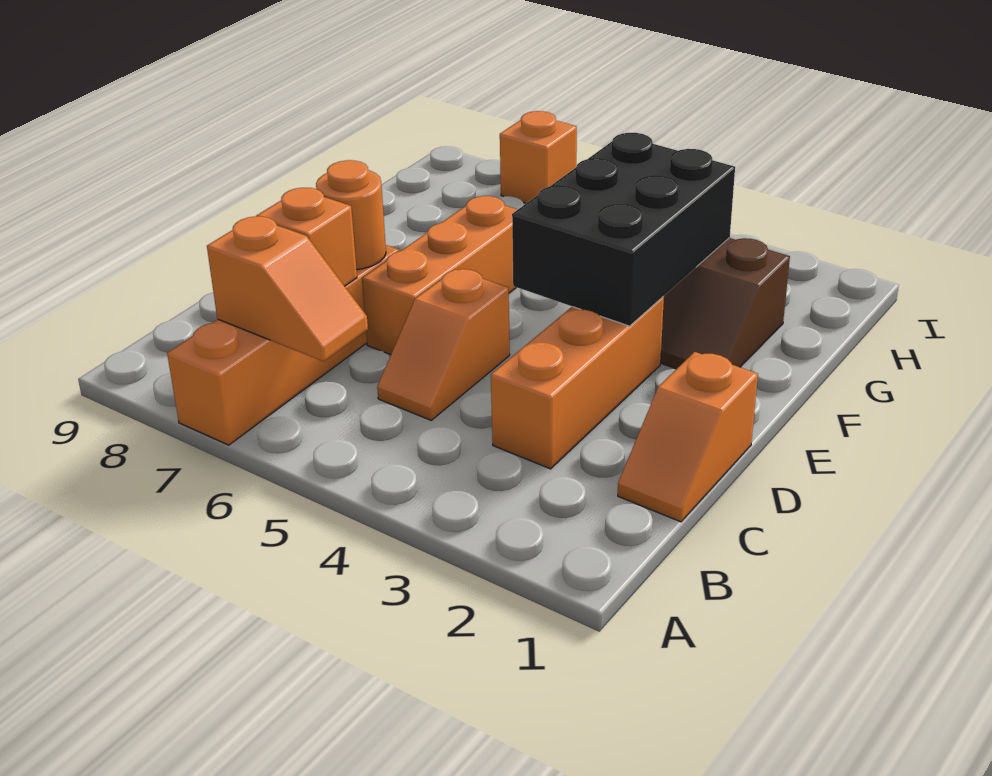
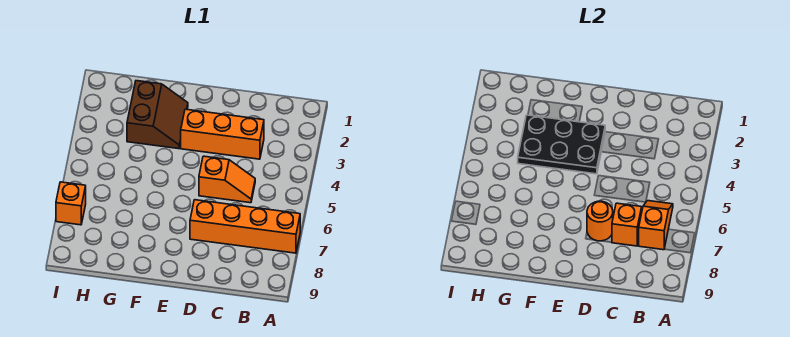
orange slope C1:D1 level 1 top D -> none
orange brick D6:F6 level 1 -> none
black brick E3:G4 level 2 -> black plate E3:G4 level 2

